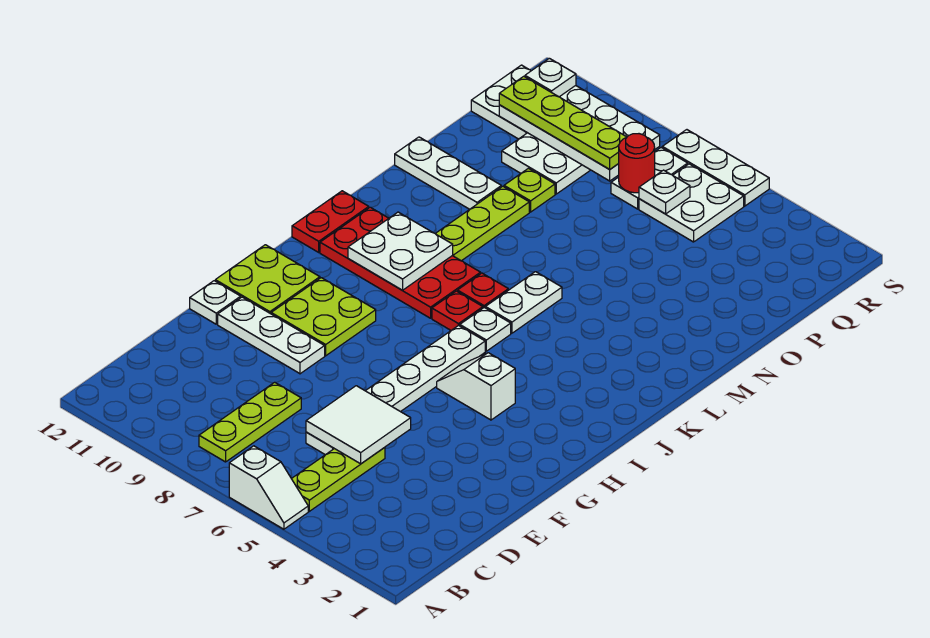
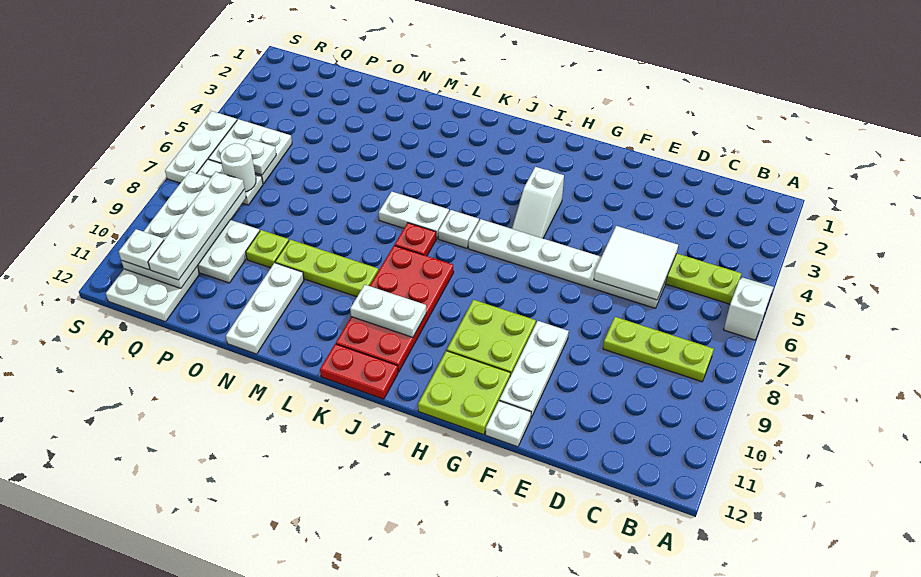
red plate J7 level 1 -> none
white plate J9:K10 level 2 -> white plate J10:K10 level 2
red round brick Q7 level 2 -> white round brick Q7 level 2
lime plate Q8:Q11 level 3 -> white plate Q8:Q11 level 3

